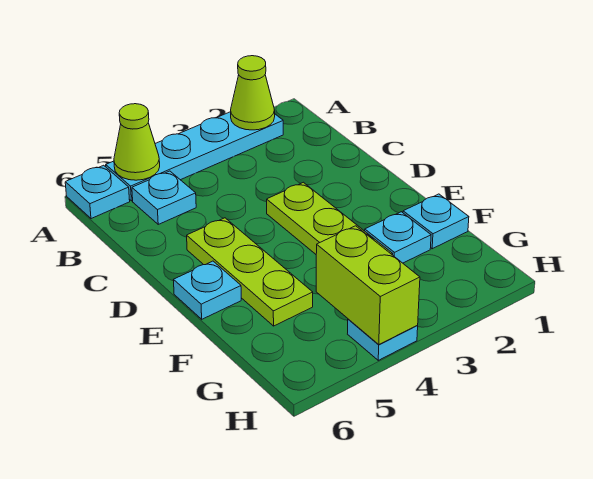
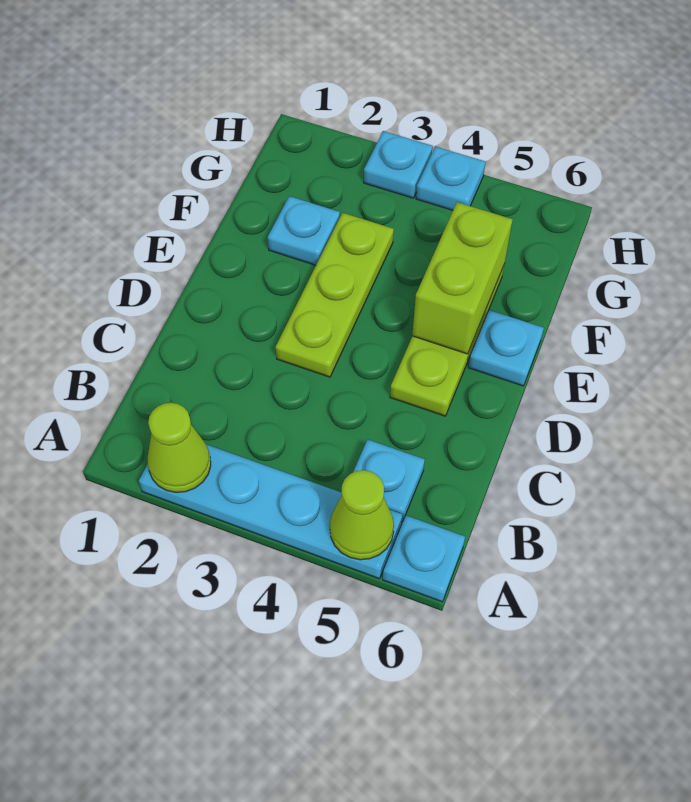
cyan plate F1 level 1 -> cyan plate H3 level 1
lime brick G4:H4 level 2 -> lime brick E5:F5 level 2

